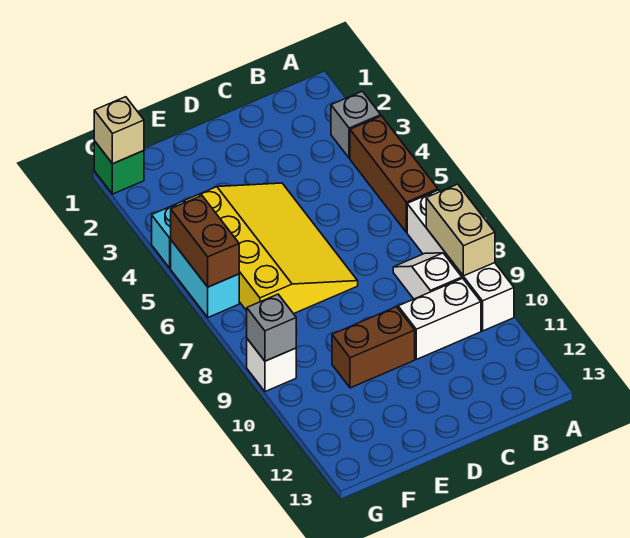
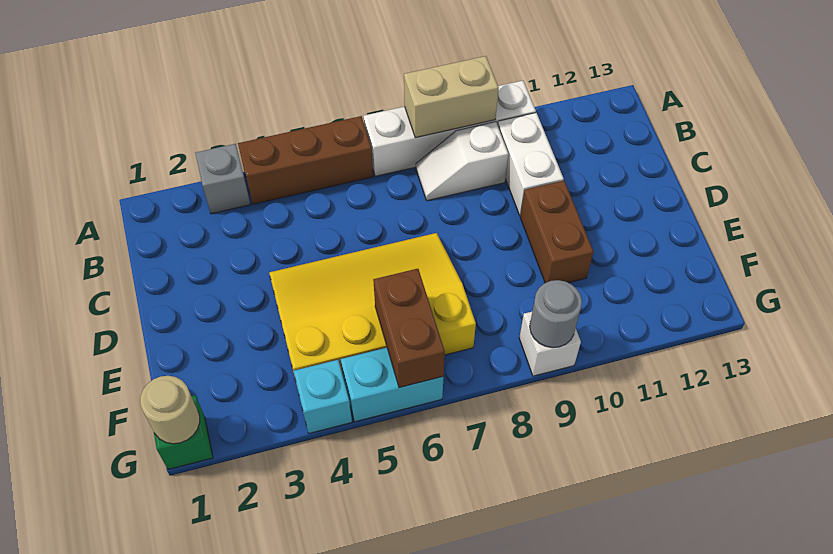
tan brick G1 level 2 -> tan round brick G1 level 2
brown brick G5:G6 level 2 -> brown brick F6:G6 level 2
grey brick G9 level 2 -> grey round brick G9 level 2

